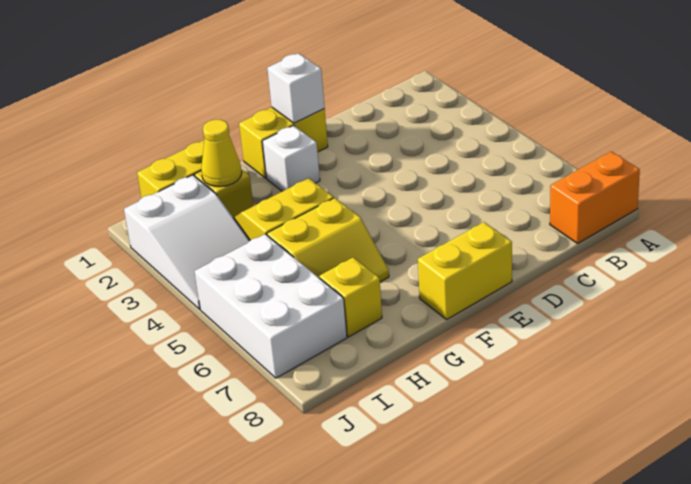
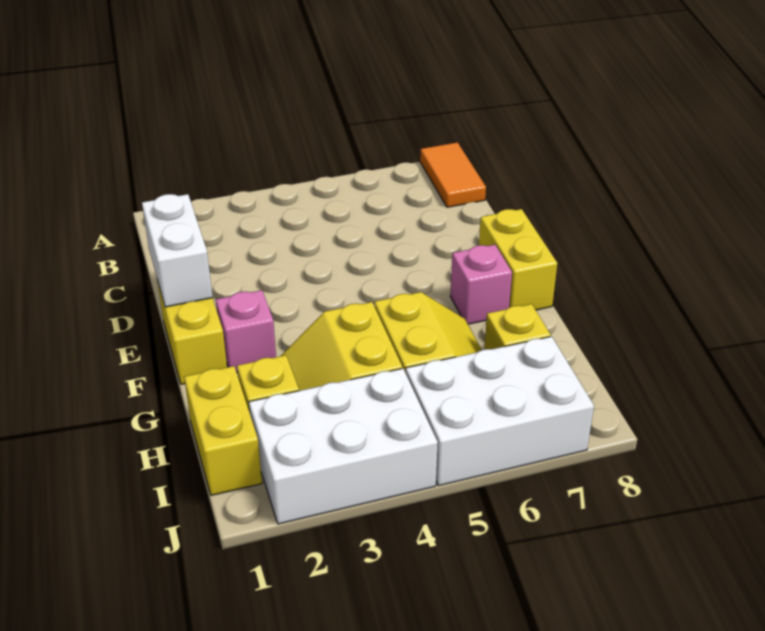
orange brick A8:B8 level 1 -> orange tile A8:B8 level 1
white brick E1 level 2 -> white brick D1:E1 level 2
white brick F2 level 1 -> pink brick F2 level 1
none -> pink brick F7 level 1
yellow cone H2 level 2 -> none
white slope I2:J4 level 1 top 2 -> white brick I2:J4 level 1

